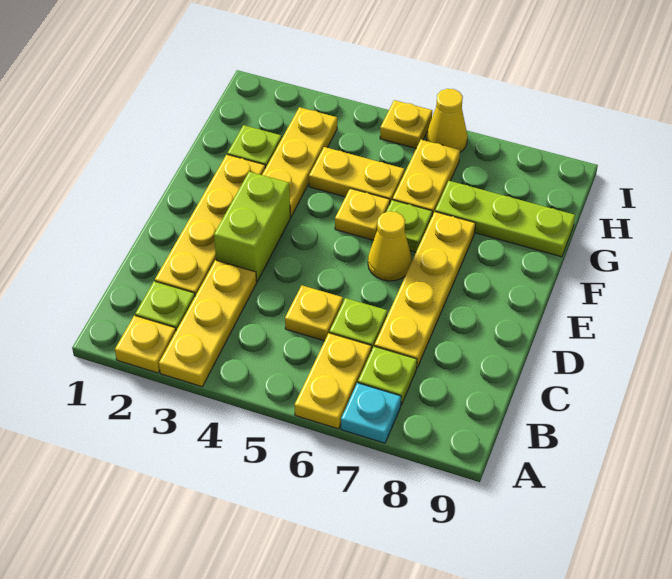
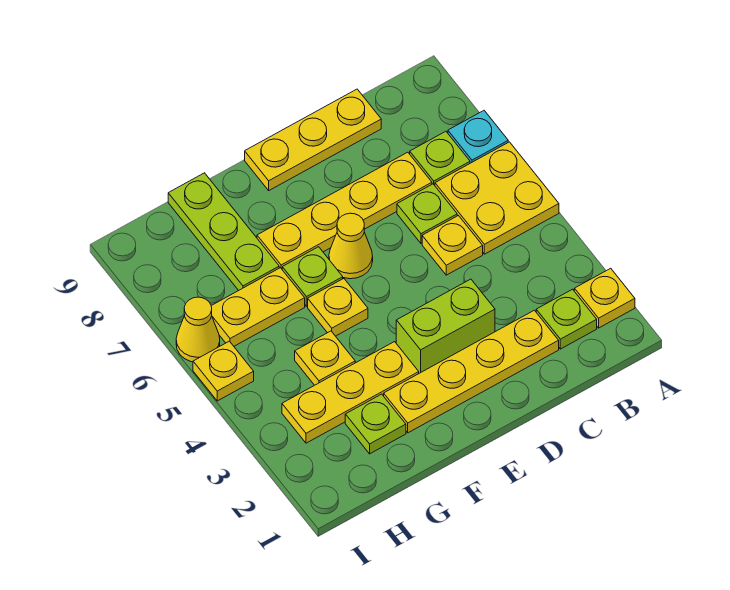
yellow plate A3:C3 level 1 -> yellow plate C9:E9 level 1
yellow plate A6:B6 level 1 -> yellow plate A5:B6 level 1
yellow plate G4:G5 level 1 -> yellow plate G4 level 1

